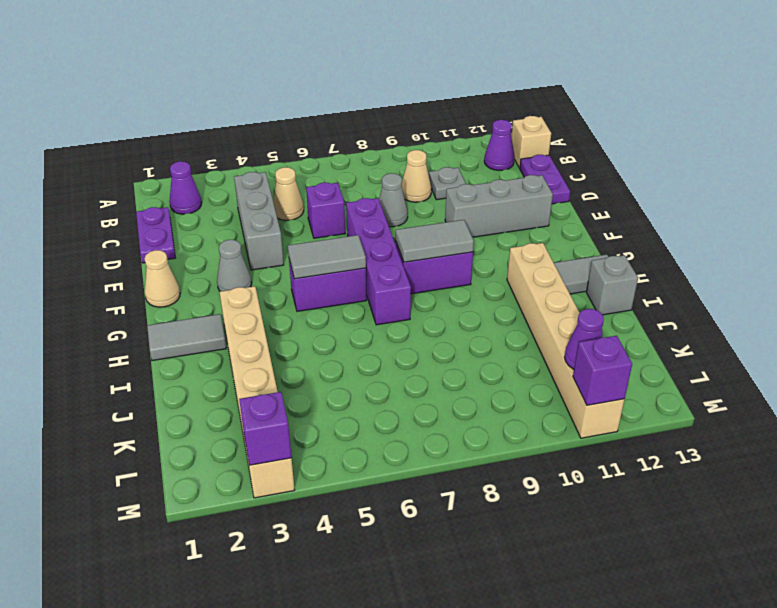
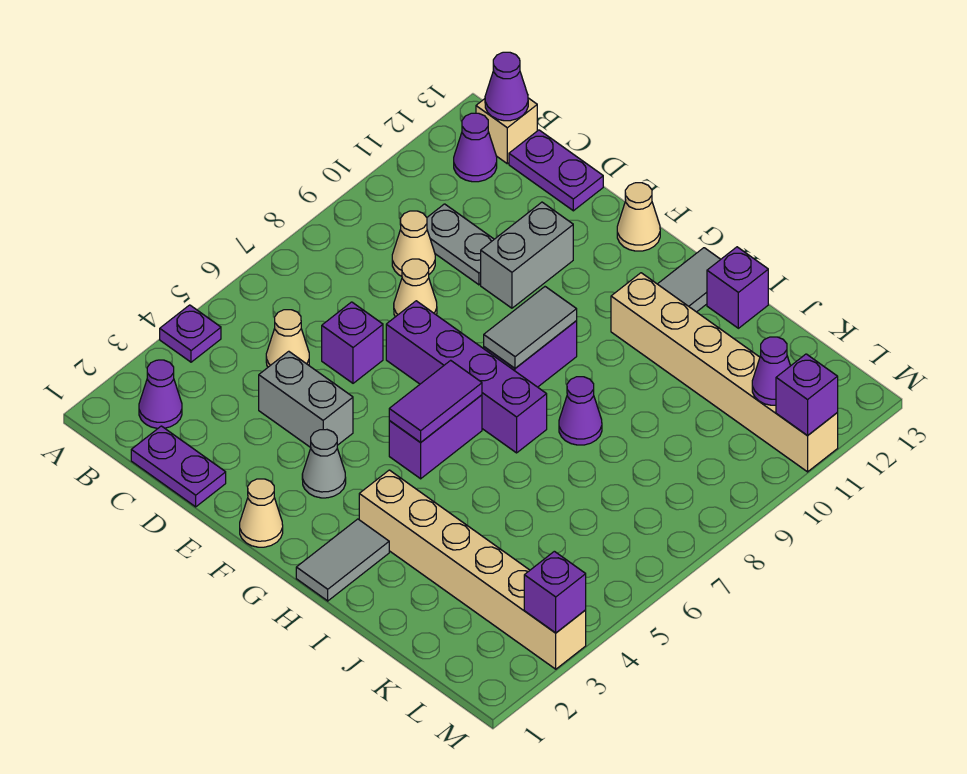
none -> purple plate A4 level 1
none -> purple cone B13 level 2
grey brick C4:E4 level 1 -> grey brick D4:E4 level 1
grey plate C10 level 1 -> grey plate C10:D10 level 1
grey cone D8 level 1 -> tan cone D8 level 1
grey brick E10:E12 level 1 -> grey brick E10:E11 level 1
none -> tan cone F13 level 1
grey tile G5:G6 level 2 -> purple tile G5:G6 level 2
none -> purple cone I8 level 1
grey brick I13 level 1 -> purple brick I13 level 1

